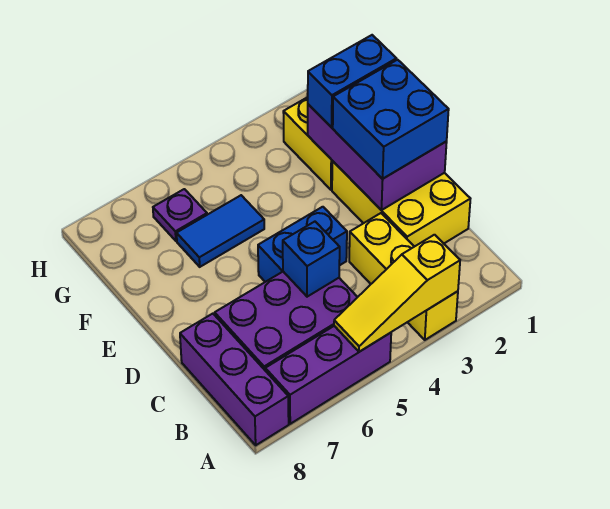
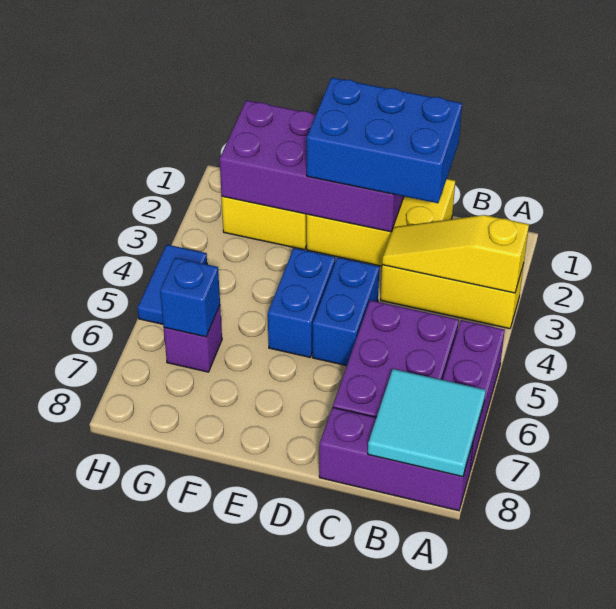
yellow slope A3:A5 level 2 top 3 -> yellow slope A3:C3 level 2 top A
none -> cyan tile A7:B8 level 2
blue brick C5 level 2 -> blue brick G6 level 2
purple brick D1:F2 level 2 -> purple brick D1:G2 level 2
blue brick D1:E2 level 3 -> blue brick C1:E2 level 3
blue brick F1:F2 level 3 -> blue brick E4:E5 level 1
blue tile F5:F6 level 1 -> blue tile H4:H5 level 1
purple plate G6 level 1 -> purple brick G6 level 1

